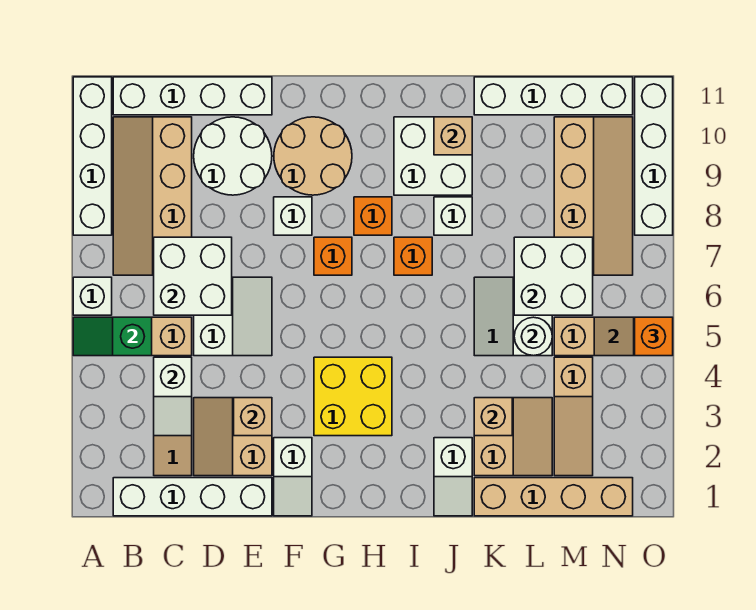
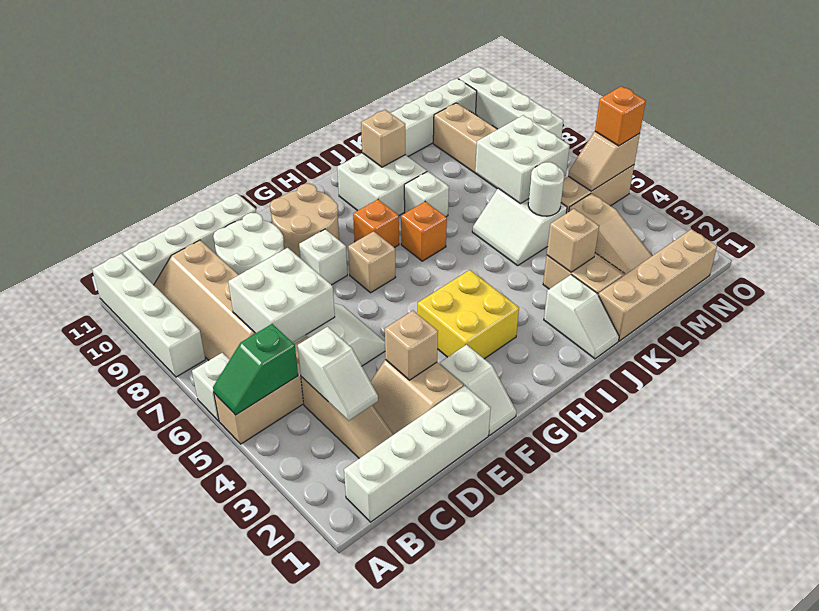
orange brick G7 level 1 -> tan brick G7 level 1

